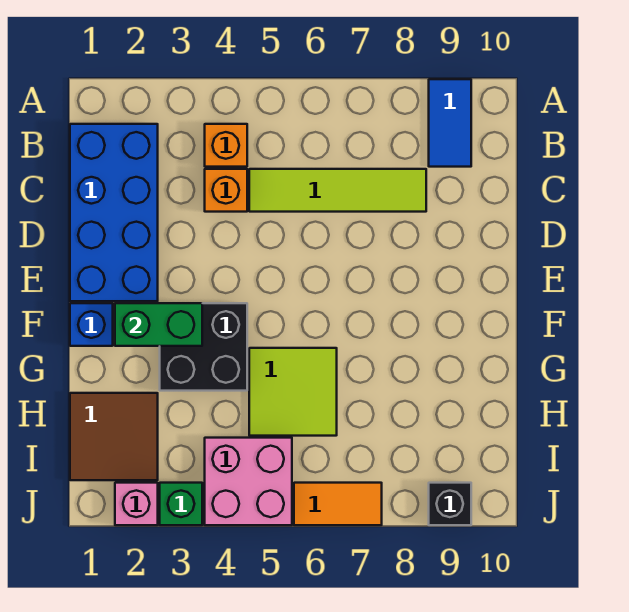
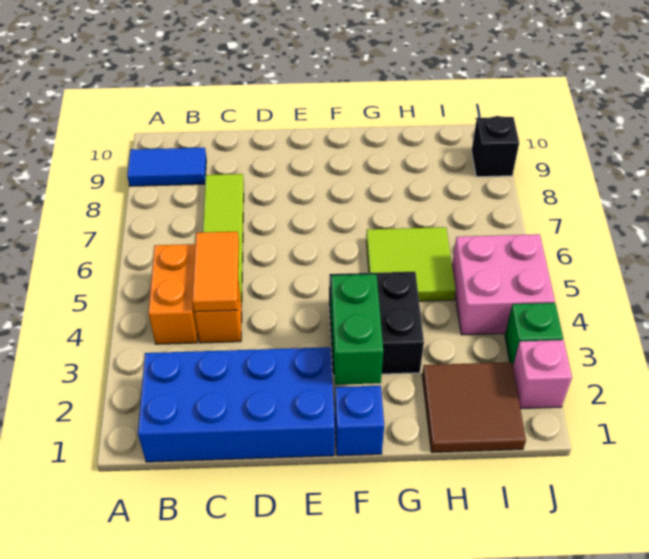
orange brick B4 level 1 -> orange brick B4:B5 level 1
orange tile J6:J7 level 1 -> orange tile C4:C5 level 2

